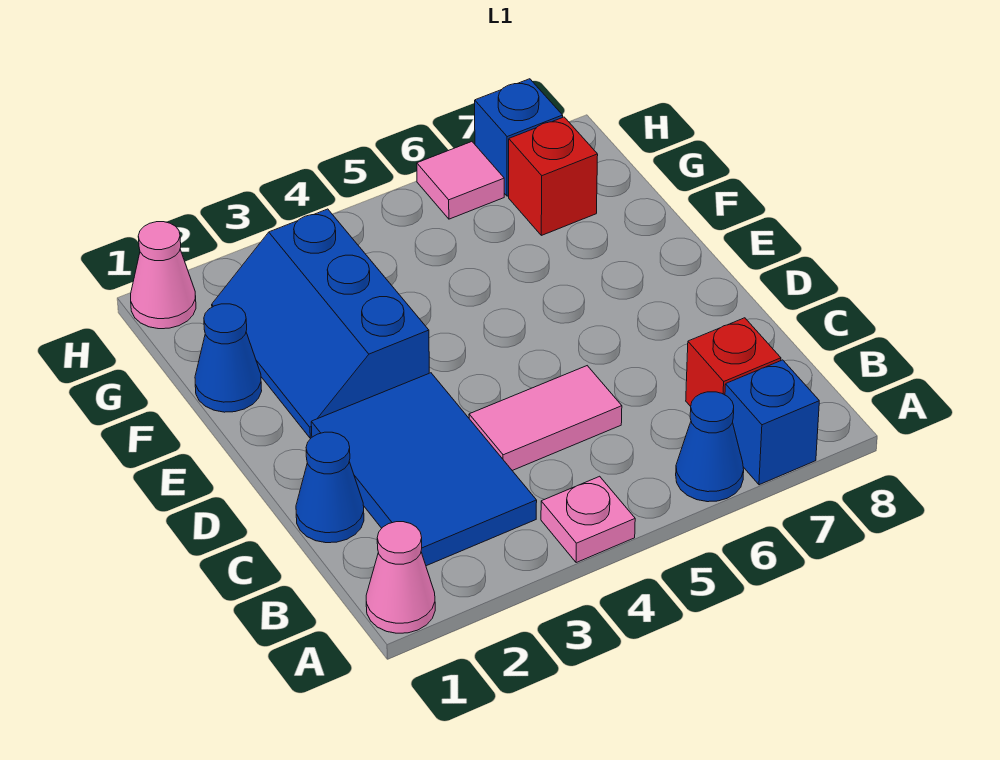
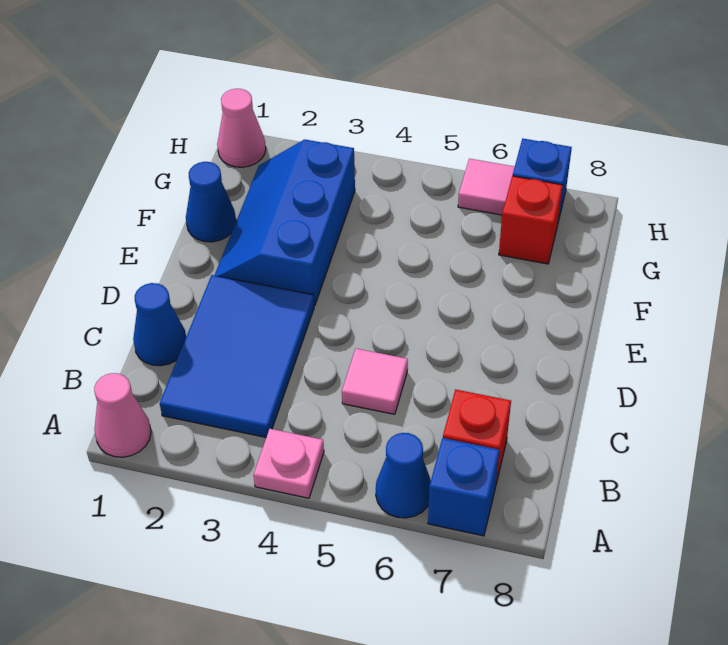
pink tile C4:C5 level 1 -> pink tile C5 level 1

